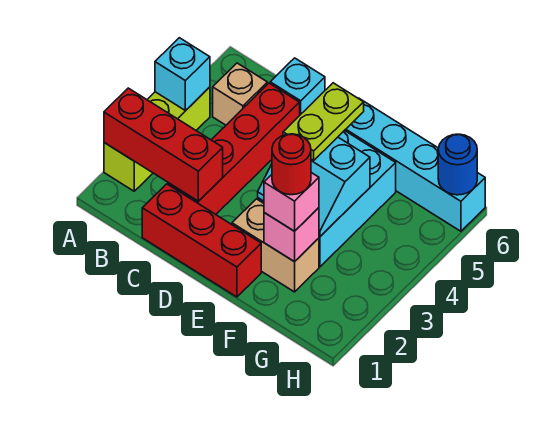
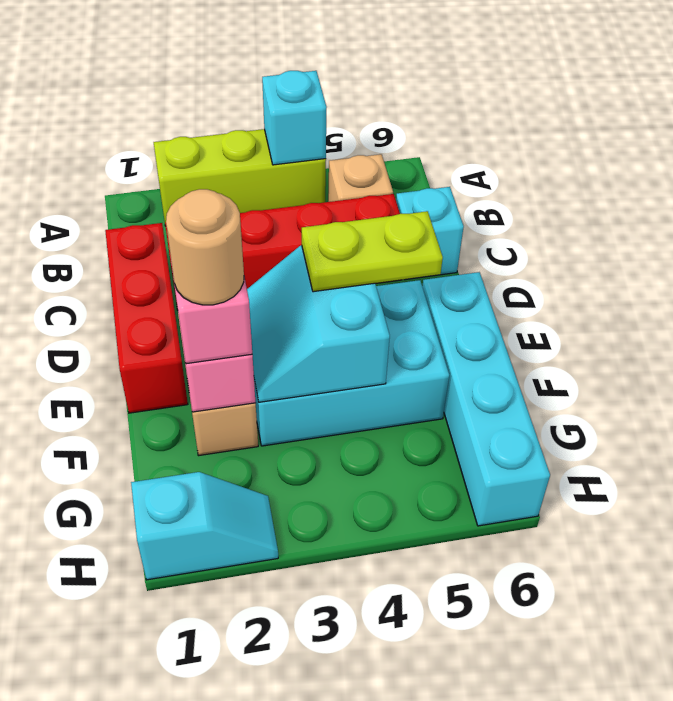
red brick A2:C2 level 2 -> none
red round brick F2 level 4 -> tan round brick F2 level 4
none -> cyan slope H1:H2 level 1 top 1
blue round brick H6 level 2 -> none

